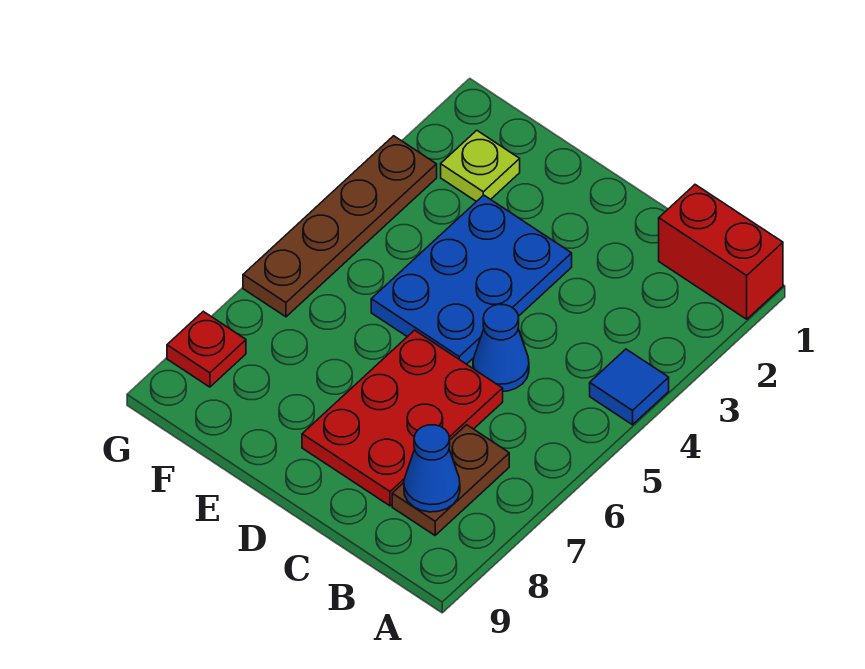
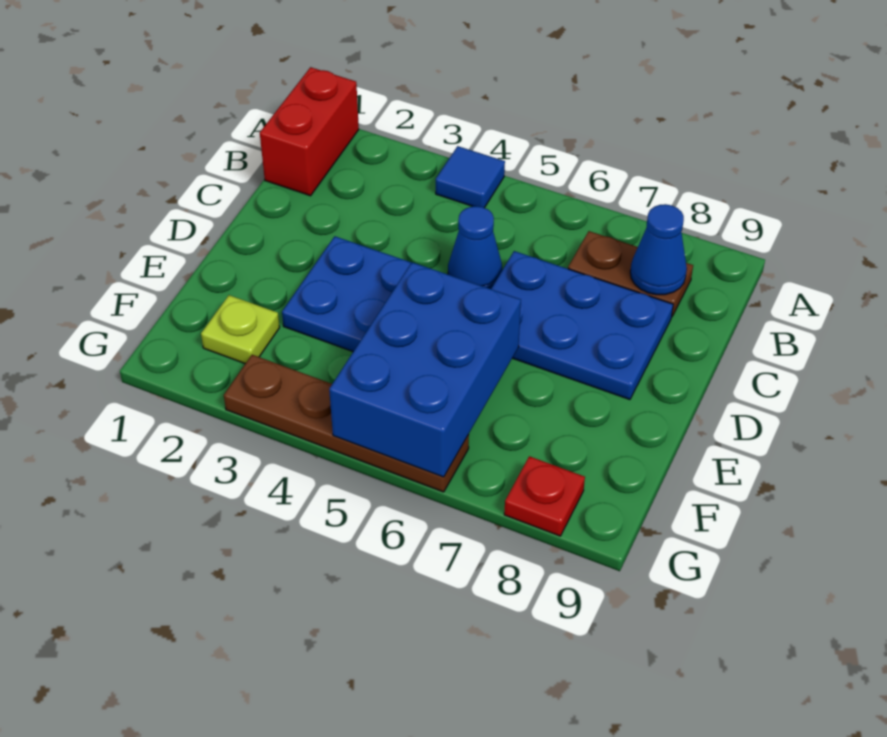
red plate C6:D8 level 1 -> blue plate C6:D8 level 1
none -> blue brick E5:G6 level 2

